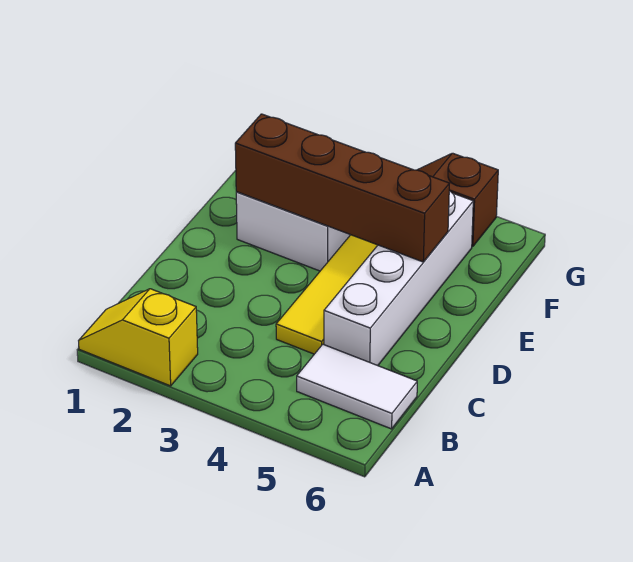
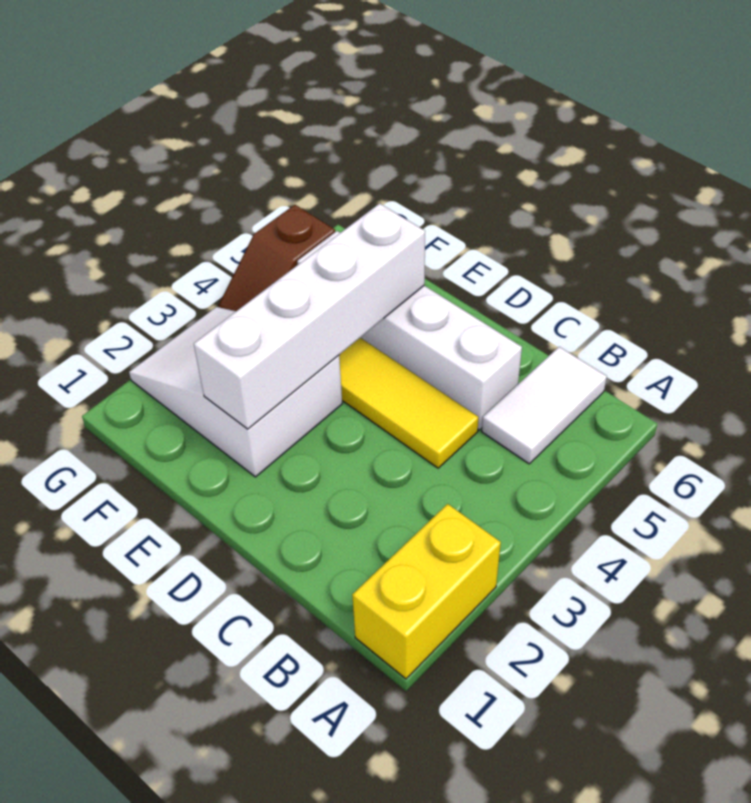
yellow slope A1:A2 level 1 top 2 -> yellow brick A1:A2 level 1
brown brick E2:E5 level 2 -> white brick E2:E5 level 2

